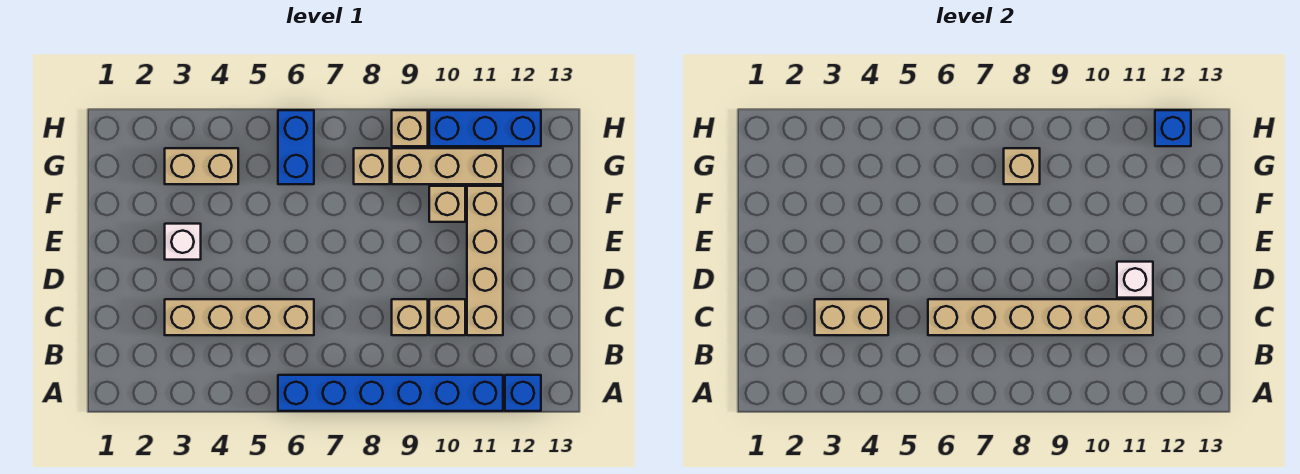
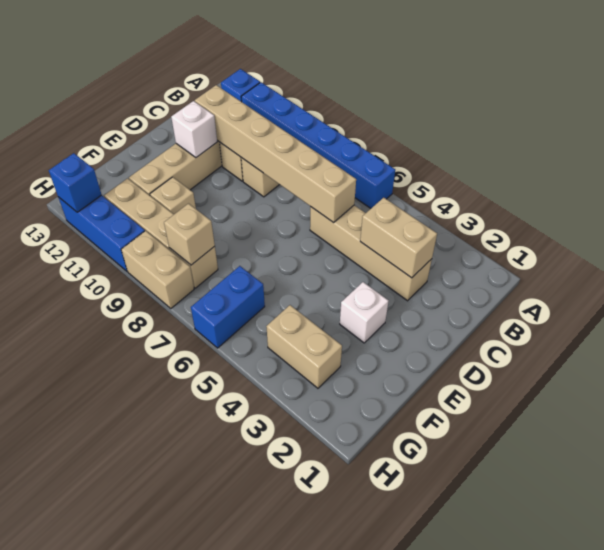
tan brick H9 level 1 -> tan brick H8:H9 level 1

